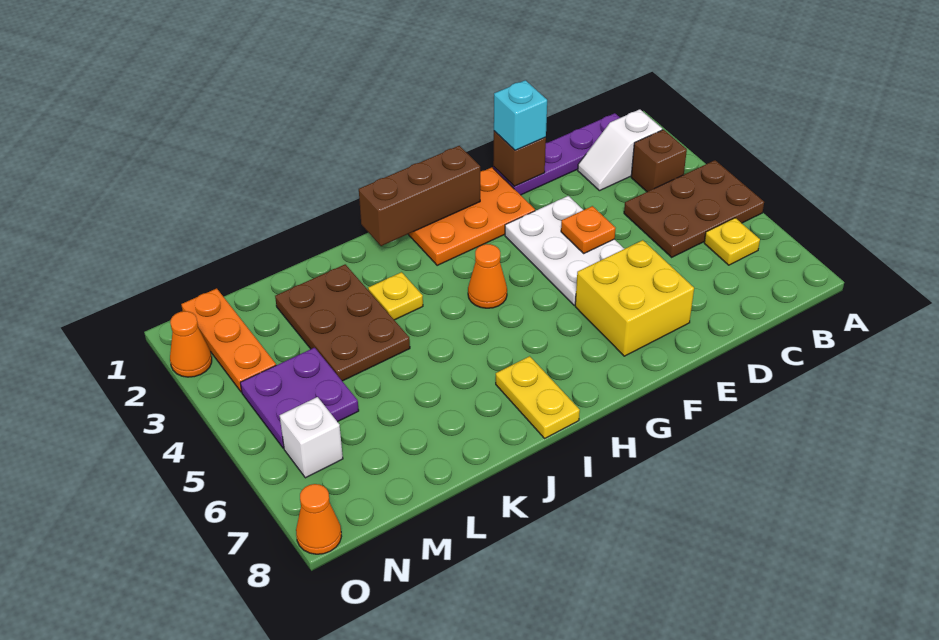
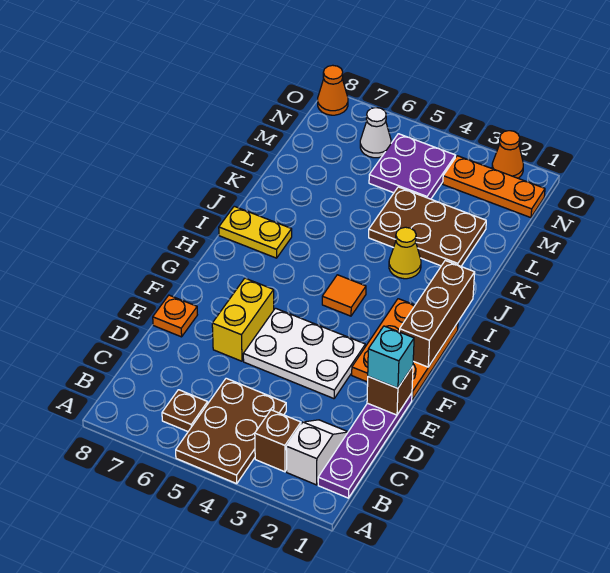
yellow plate B6 level 1 -> brown plate B6 level 1
orange plate E4 level 2 -> orange plate E8 level 1
yellow brick E6:F7 level 1 -> yellow brick E6:F6 level 1
orange cone H4 level 1 -> orange tile H4 level 1
yellow plate J3 level 1 -> yellow cone J3 level 1
white brick N6 level 1 -> white cone N6 level 1

